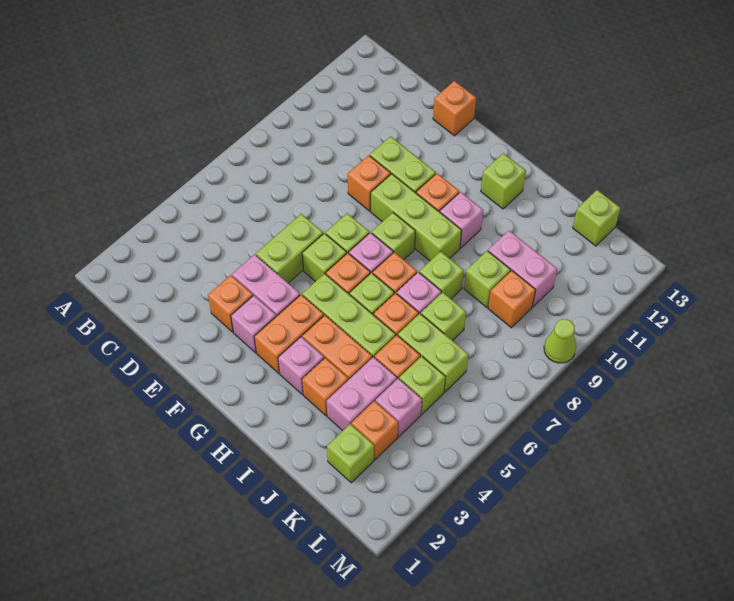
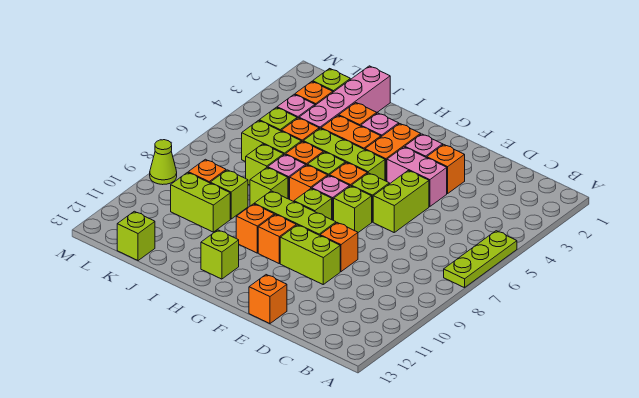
none -> lime plate A5:A7 level 1
pink brick H10 level 1 -> orange brick H10 level 1
pink brick J3:J4 level 1 -> pink brick J1:J4 level 1
pink brick J10:K10 level 1 -> lime brick J10:K10 level 1

